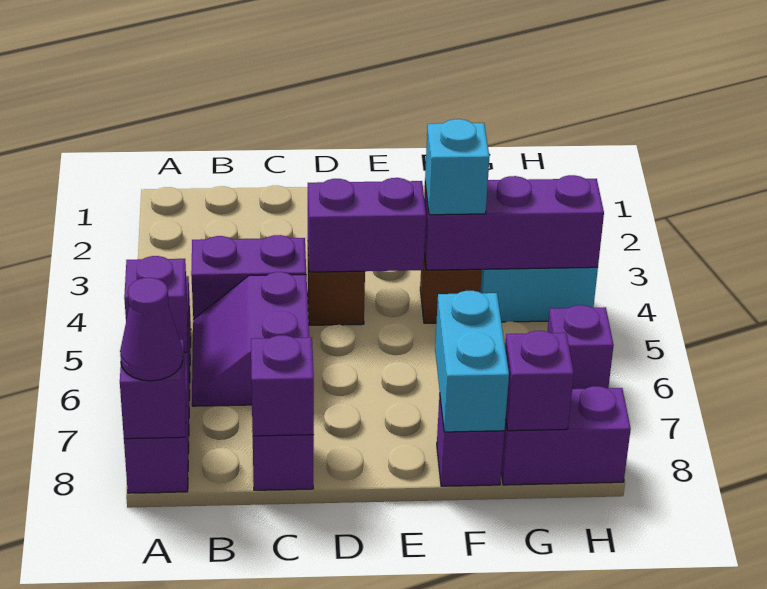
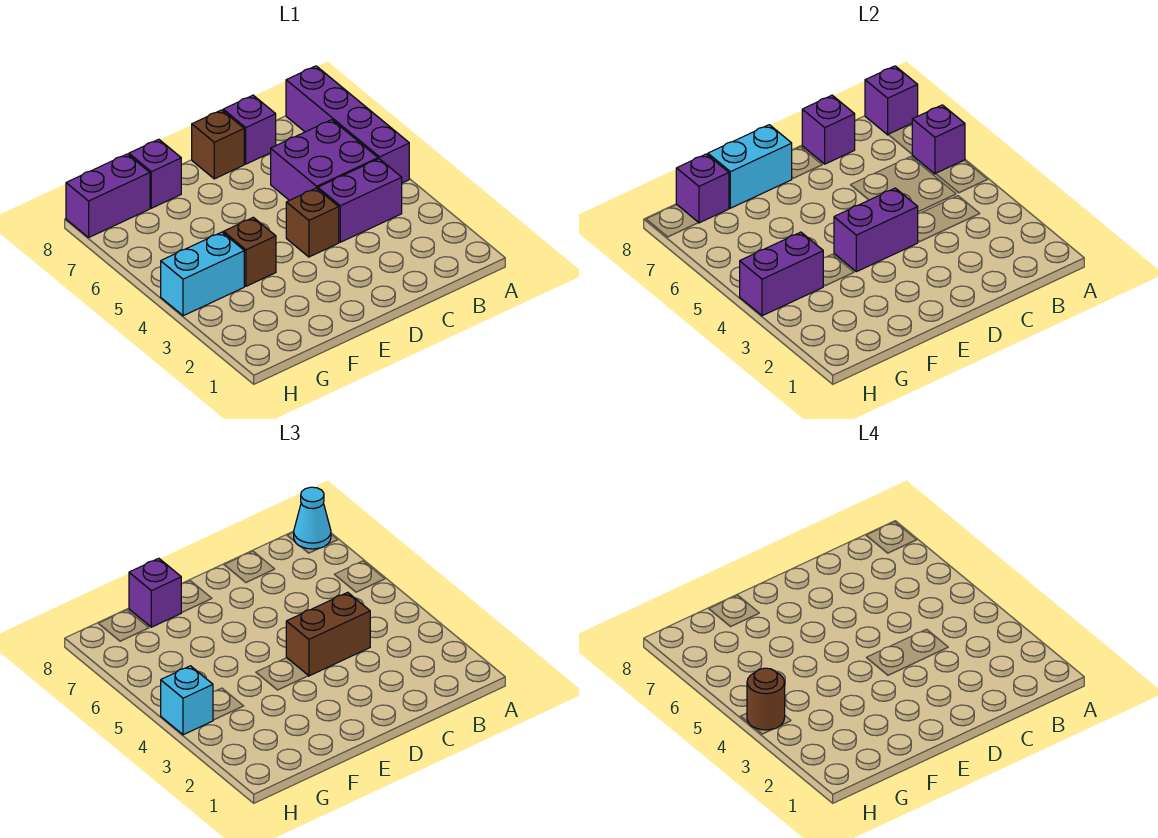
purple cone A8 level 3 -> cyan cone A8 level 3
purple slope B5:C6 level 1 top C -> purple brick B5:C6 level 1
none -> brown brick C4:D4 level 3
none -> brown brick D8 level 1
purple brick F4:H4 level 2 -> purple brick G4:H4 level 2
cyan brick F4 level 3 -> cyan brick H4 level 3
cyan brick F7:F8 level 2 -> cyan brick E8:F8 level 2
none -> brown round brick H4 level 4
purple brick H6 level 1 -> purple brick F8 level 3

